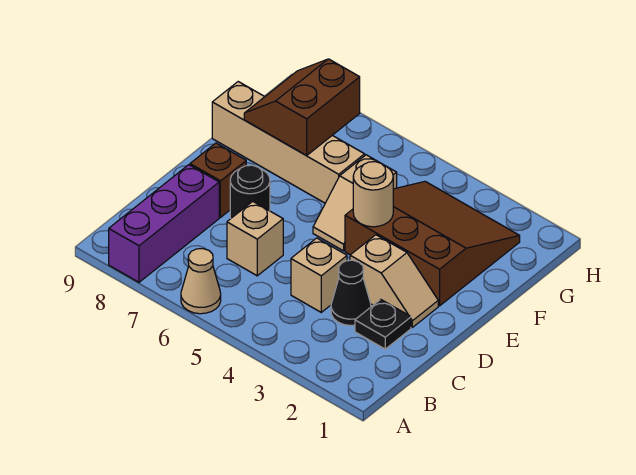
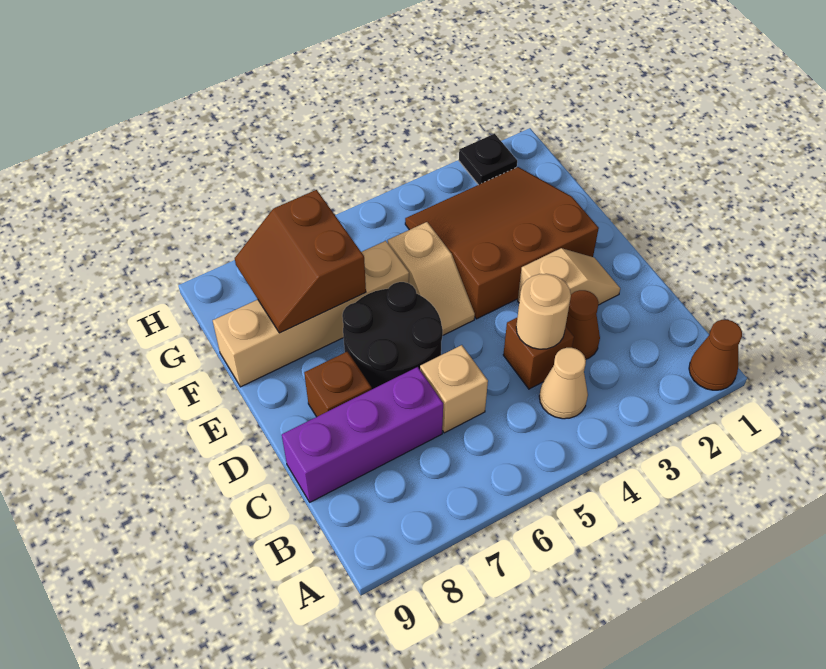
none -> brown cone A1 level 1
tan cone A6 level 1 -> tan cone B4 level 1
purple brick A8:C8 level 1 -> purple brick C7:C9 level 1
black plate C2 level 1 -> black plate H2 level 1
black cone C3 level 1 -> brown cone C3 level 1
tan brick C4 level 1 -> brown brick C4 level 1
black round brick D7 level 1 -> black round brick D6:E7 level 1
tan round brick E4 level 2 -> tan round brick C4 level 2

